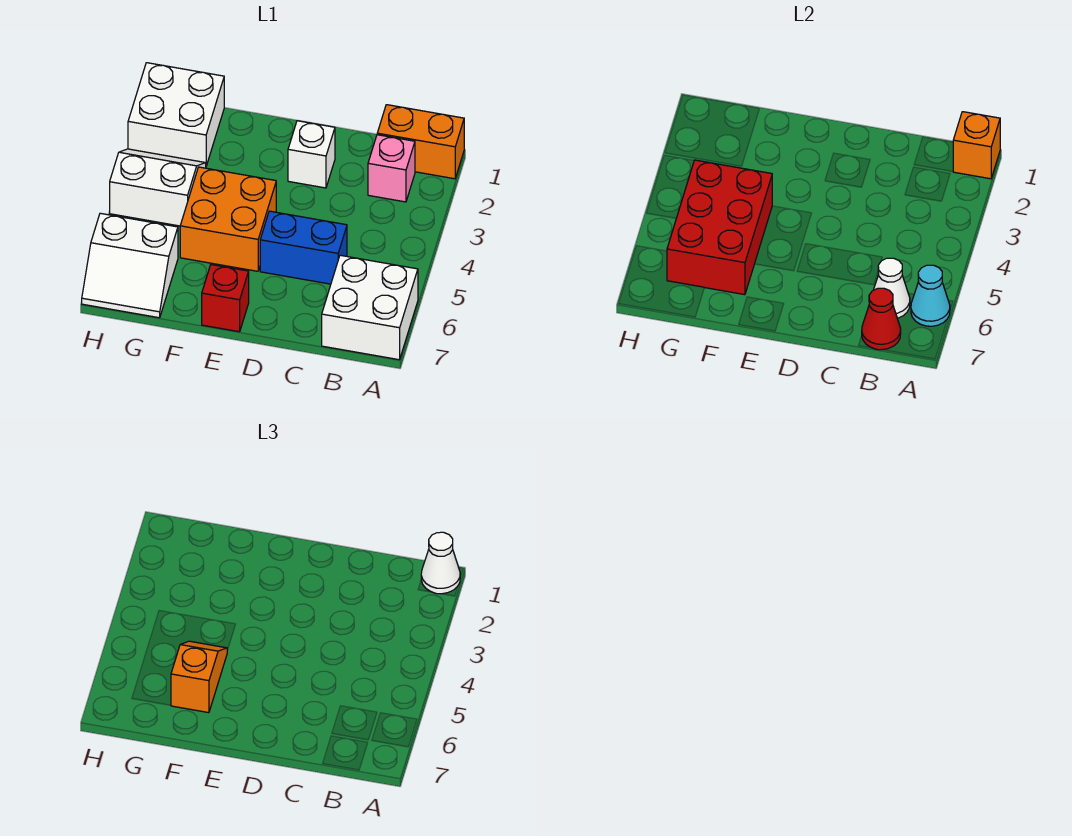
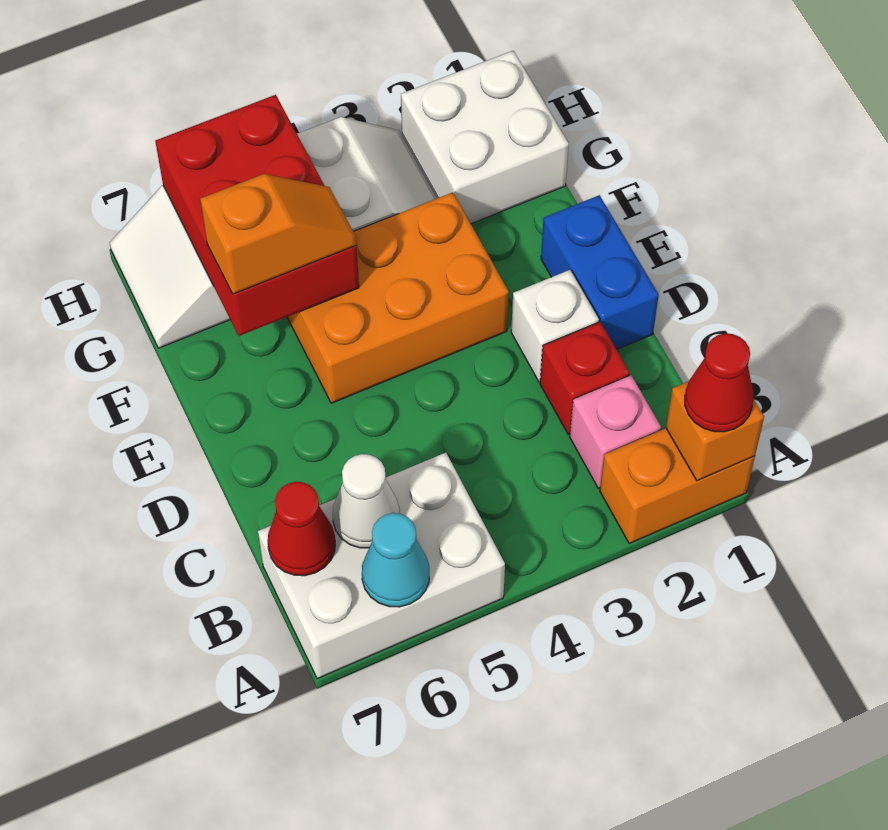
orange brick A1:B1 level 1 -> orange brick A1:A2 level 1
white cone A1 level 3 -> red cone A1 level 3
white brick A6:B7 level 1 -> white brick A5:B7 level 1
blue brick C5:D5 level 1 -> blue brick D1:E1 level 1
orange brick E4:F5 level 1 -> orange brick E3:F5 level 1
red brick E7 level 1 -> red brick C2 level 1
red brick F4:G6 level 2 -> red brick F5:H6 level 2

